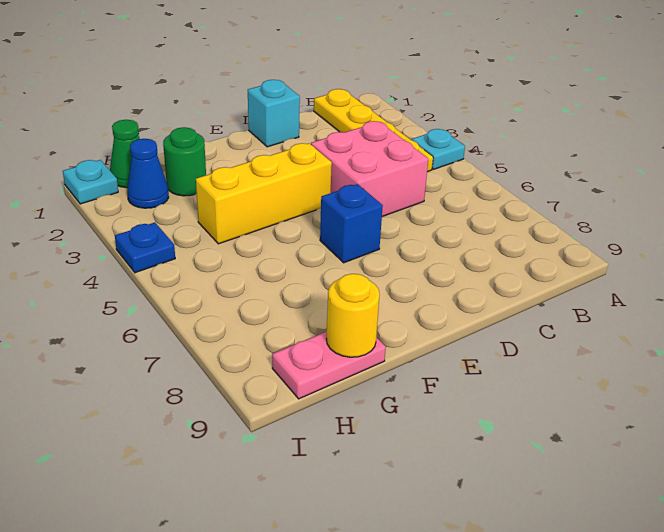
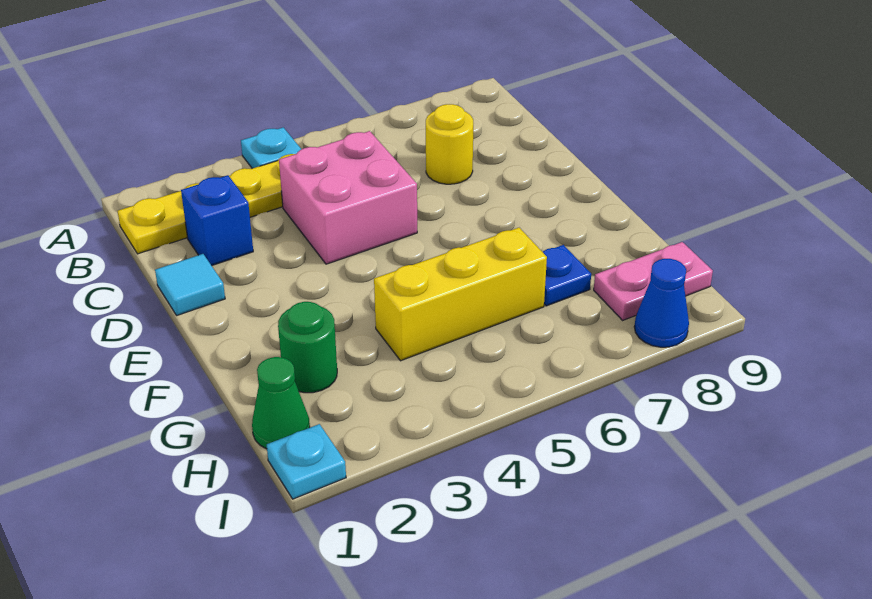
cyan brick D1 level 1 -> cyan tile D1 level 1
yellow brick E4:G4 level 1 -> yellow brick G4:G6 level 1
blue brick E6 level 1 -> blue brick C2 level 1
pink plate G9:H9 level 1 -> pink plate H8:H9 level 1
yellow round brick G9 level 2 -> yellow round brick C7 level 1
blue cone H2 level 1 -> blue cone I8 level 1
blue plate I4 level 1 -> blue plate G7 level 1

